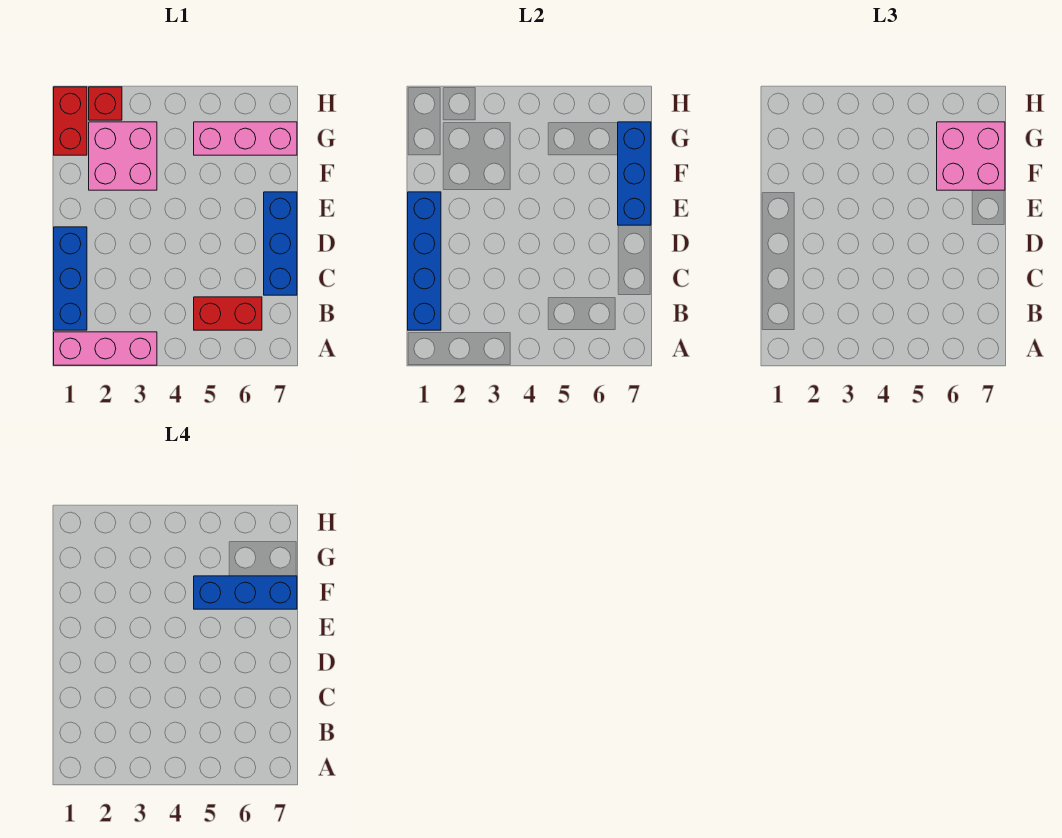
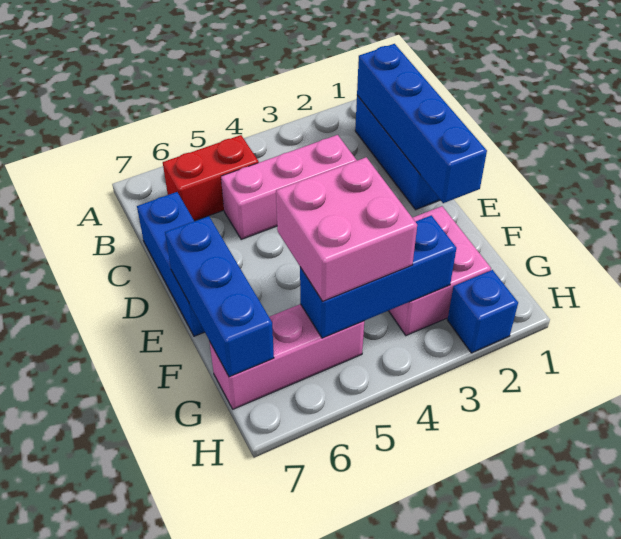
pink brick A1:A3 level 1 -> pink brick C3:C5 level 1
blue brick F5:F7 level 4 -> blue brick G3:G5 level 2
pink brick F6:G7 level 3 -> pink brick F4:G5 level 3
red brick G1:H1 level 1 -> none
red brick H2 level 1 -> blue brick H2 level 1

